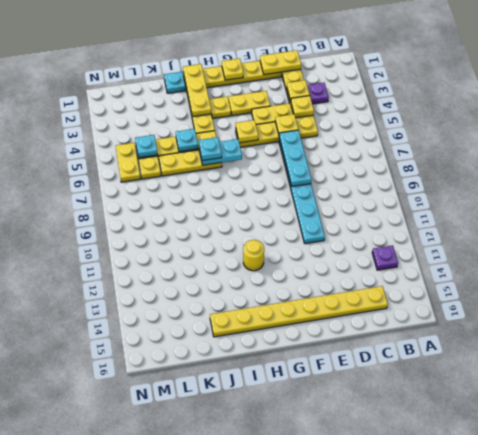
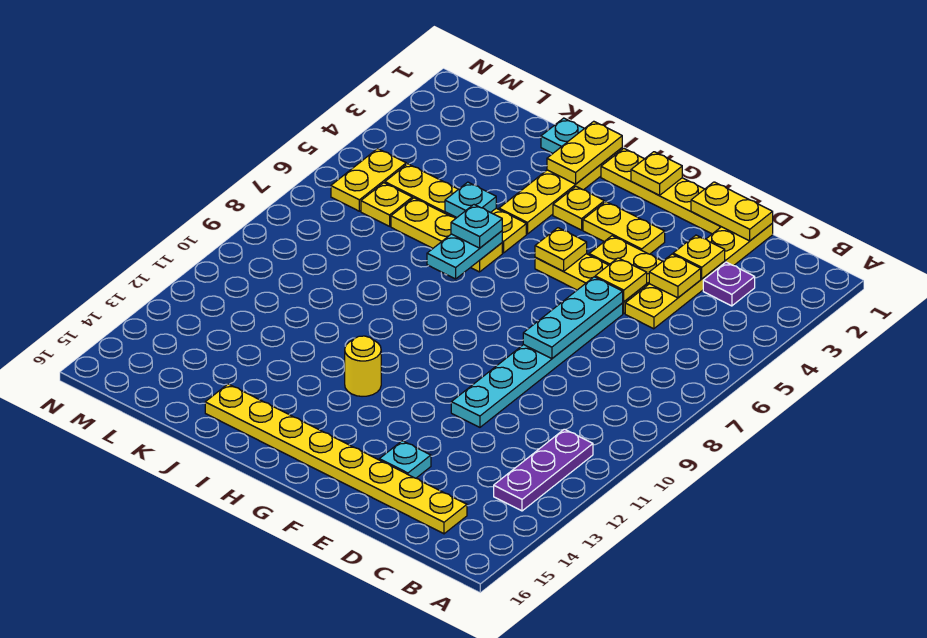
purple plate B13 level 1 -> purple plate B11:B13 level 1
cyan plate H6:I6 level 2 -> cyan plate I6:I7 level 2
yellow plate I1:I3 level 2 -> yellow plate I1:I2 level 2
cyan plate L5 level 2 -> cyan plate E14 level 1

